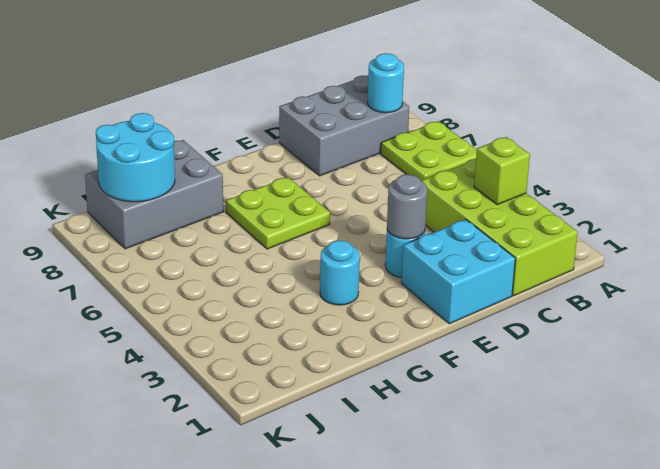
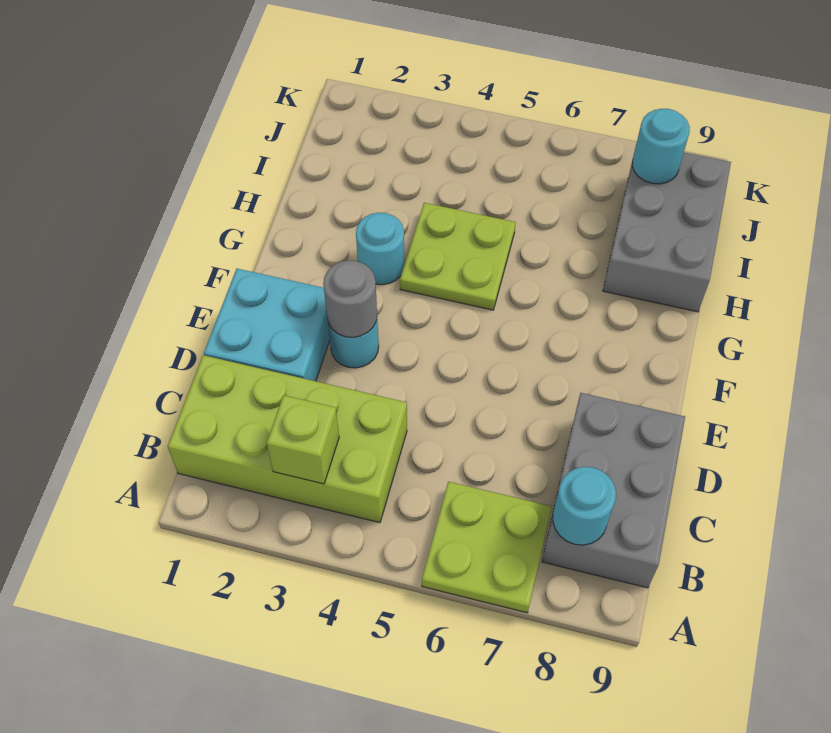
lime plate F6:G7 level 1 -> lime plate G4:H5 level 1
cyan round brick I8:J9 level 2 -> cyan round brick J8 level 2

